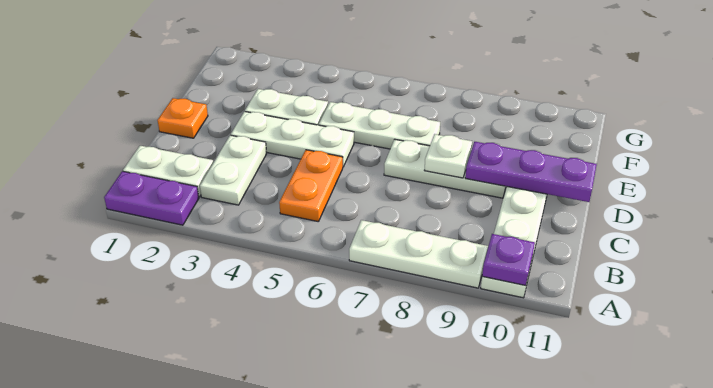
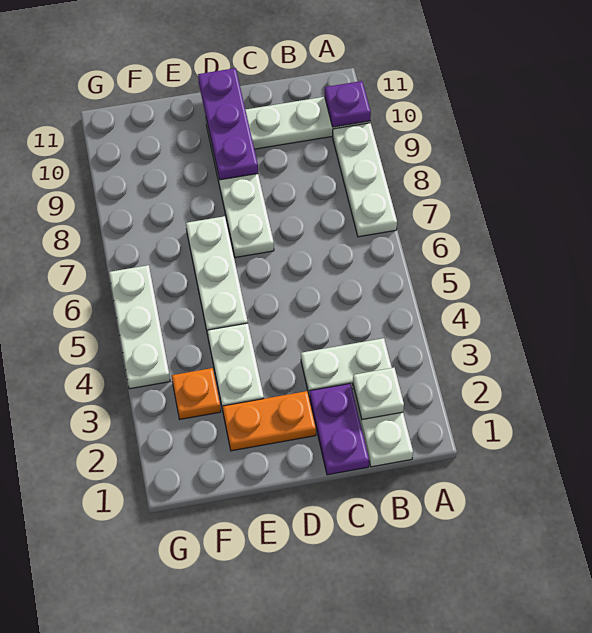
purple plate A1:A2 level 1 -> purple plate C1:C2 level 1
orange plate B5:C5 level 1 -> orange plate D2:E2 level 1
orange plate D1 level 1 -> orange plate F3 level 1
white plate D3:D5 level 1 -> white plate G4:G6 level 1
white plate D8 level 2 -> white plate B2 level 2

